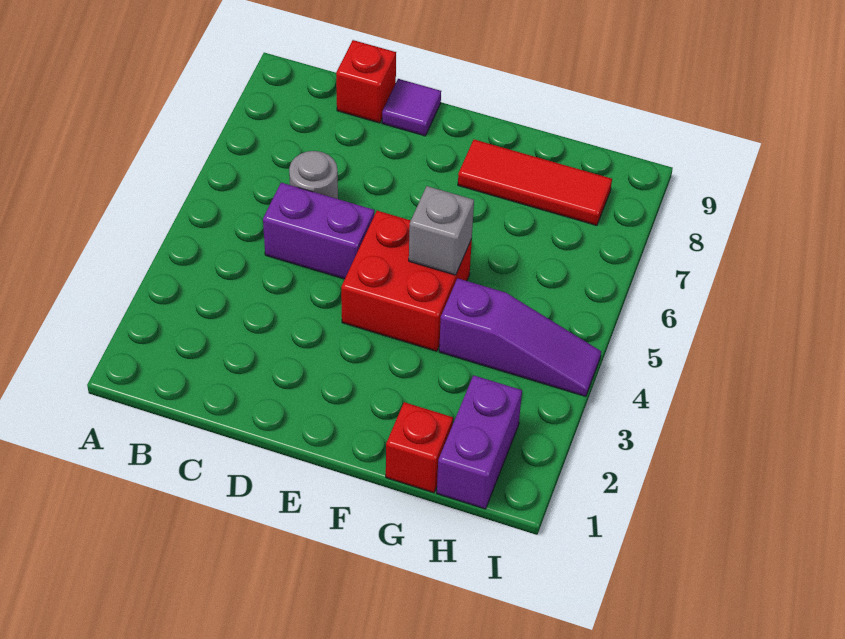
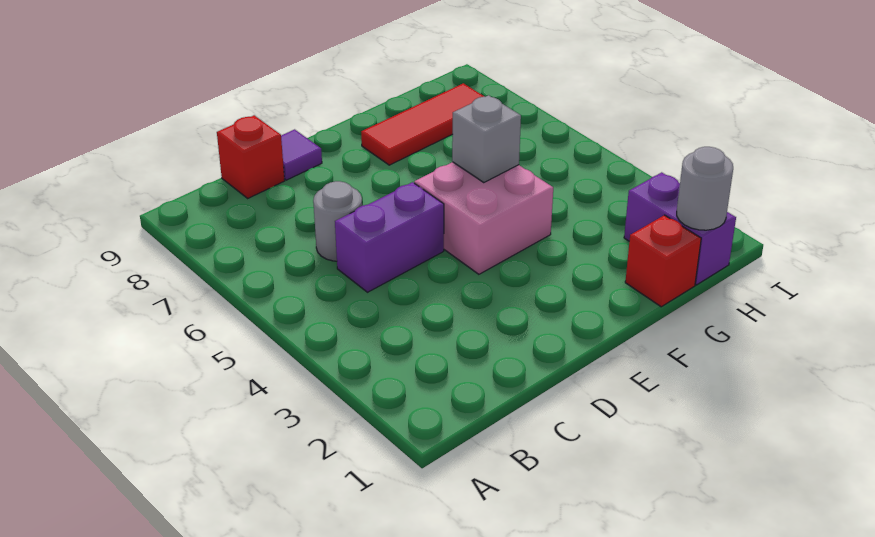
red brick E4:F5 level 1 -> pink brick E4:F5 level 1
purple slope G4:I4 level 1 top G -> none
none -> grey round brick H1 level 2

